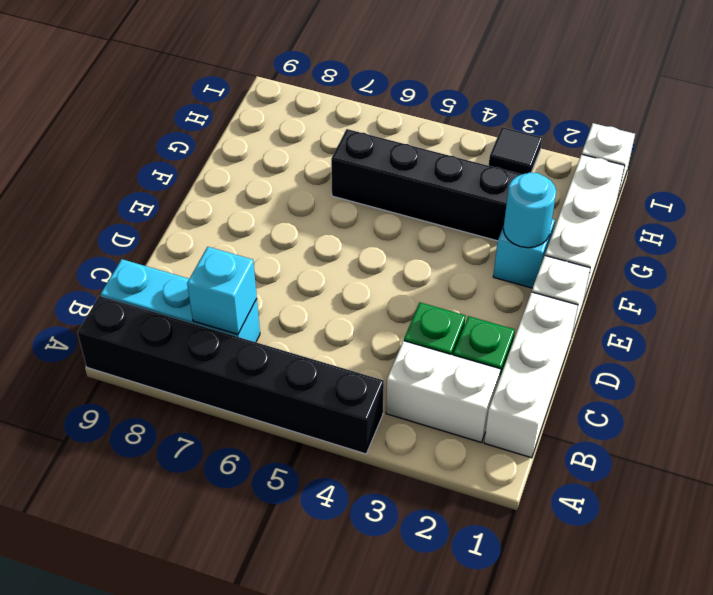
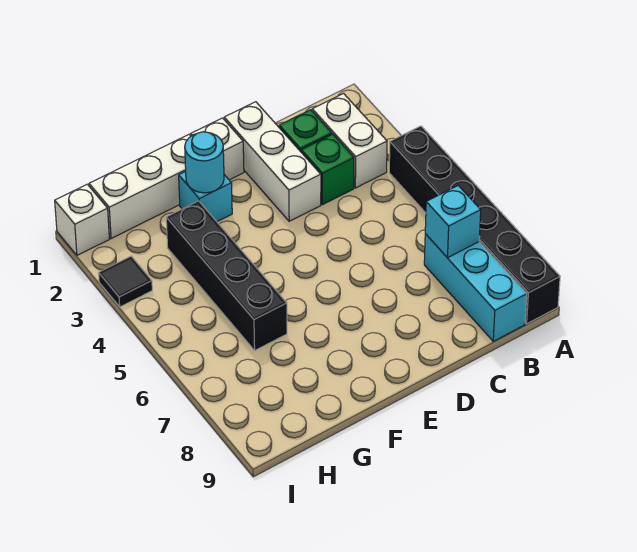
white brick B1:D1 level 1 -> white brick D1:D3 level 1

